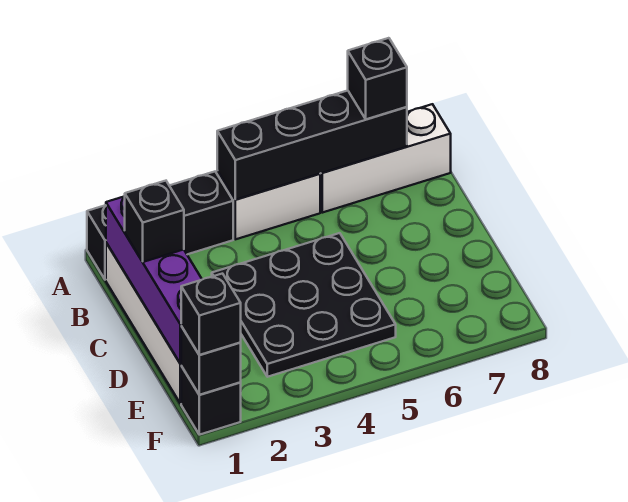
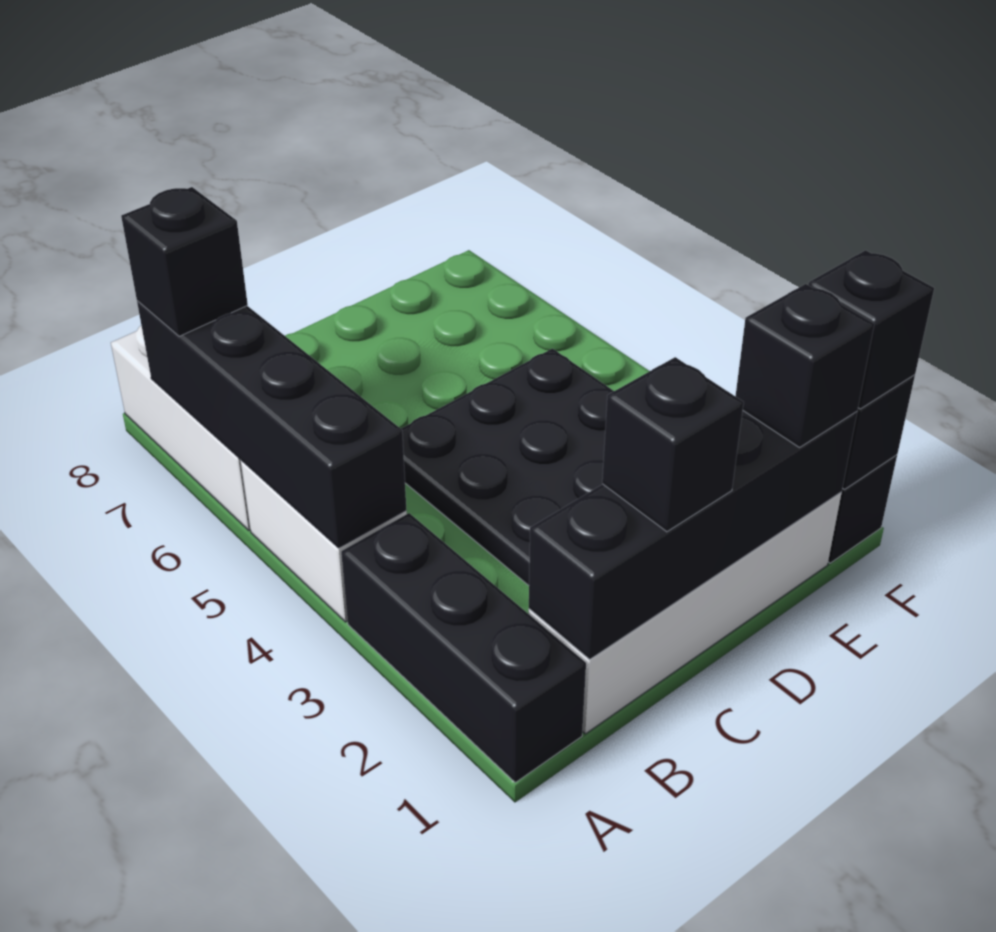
purple brick B1:E1 level 2 -> black brick B1:E1 level 2
none -> black brick E1 level 3

